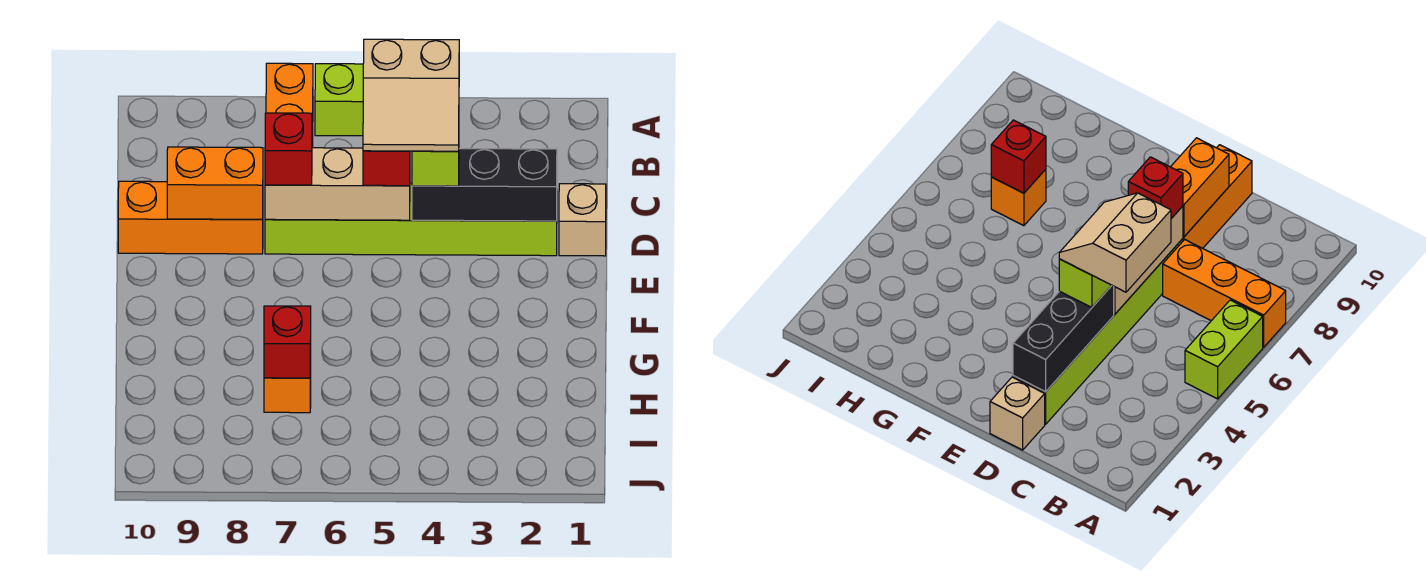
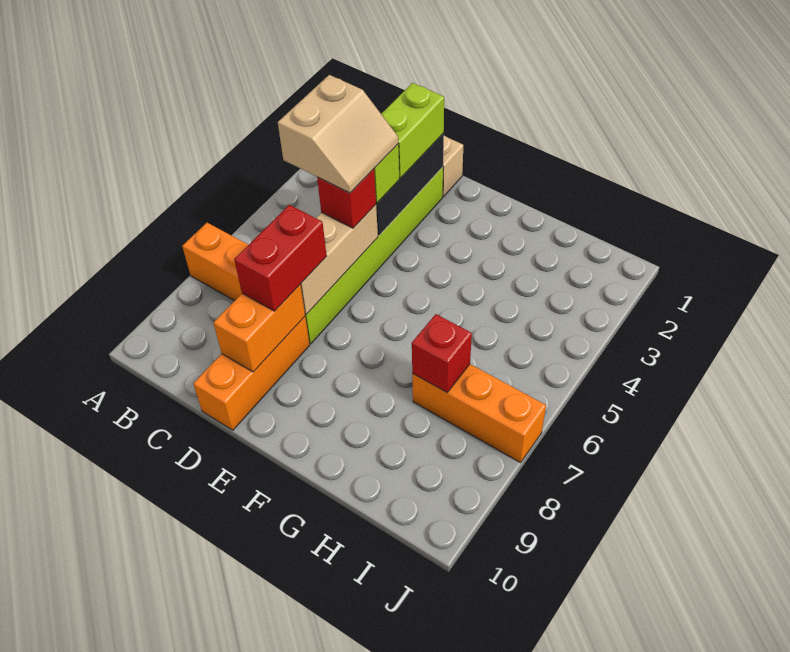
lime brick A5:A6 level 1 -> lime brick D2:D3 level 3
red brick D7 level 3 -> red brick D7:D8 level 3
orange brick H7 level 1 -> orange brick H7:J7 level 1

